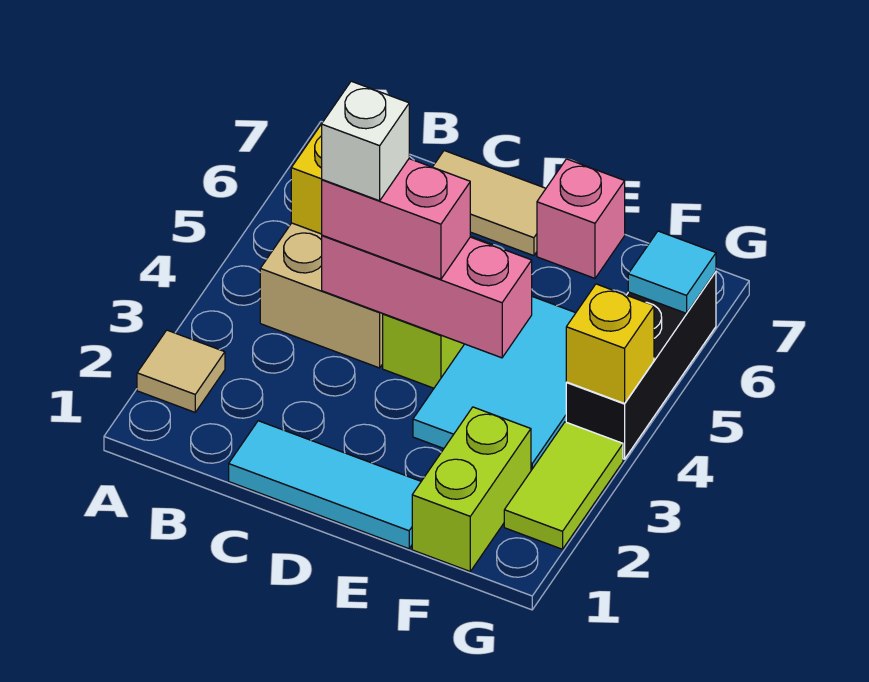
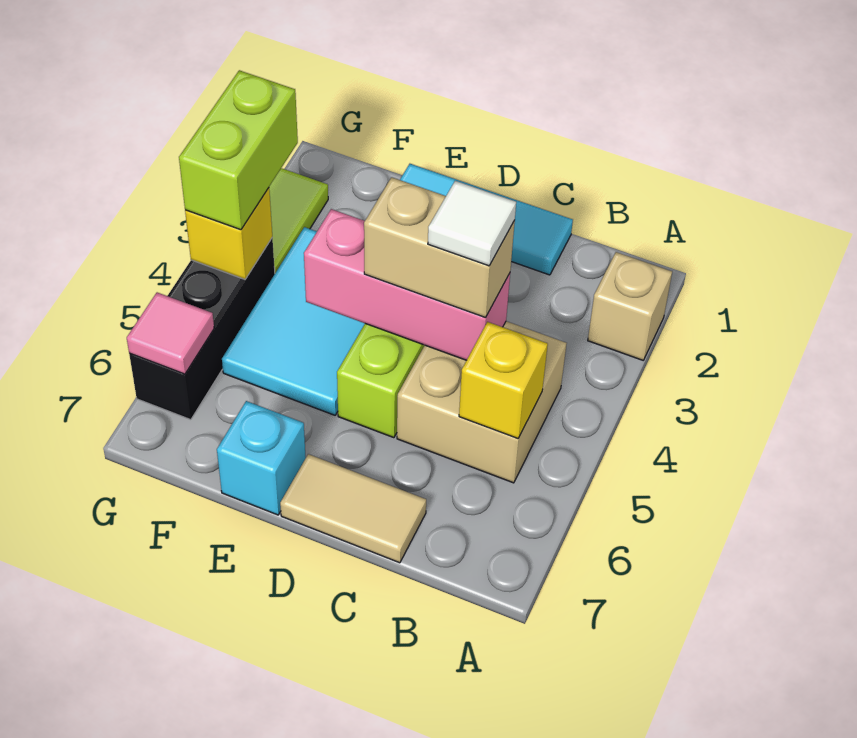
tan tile A2 level 1 -> tan brick A2 level 1
pink brick C4:D4 level 3 -> tan brick C4:D4 level 3
white brick C4 level 4 -> white tile C4 level 4
pink brick E7 level 1 -> cyan brick E7 level 1
lime brick F1:F2 level 1 -> lime brick G3:G4 level 3
cyan tile G6 level 2 -> pink tile G6 level 2

